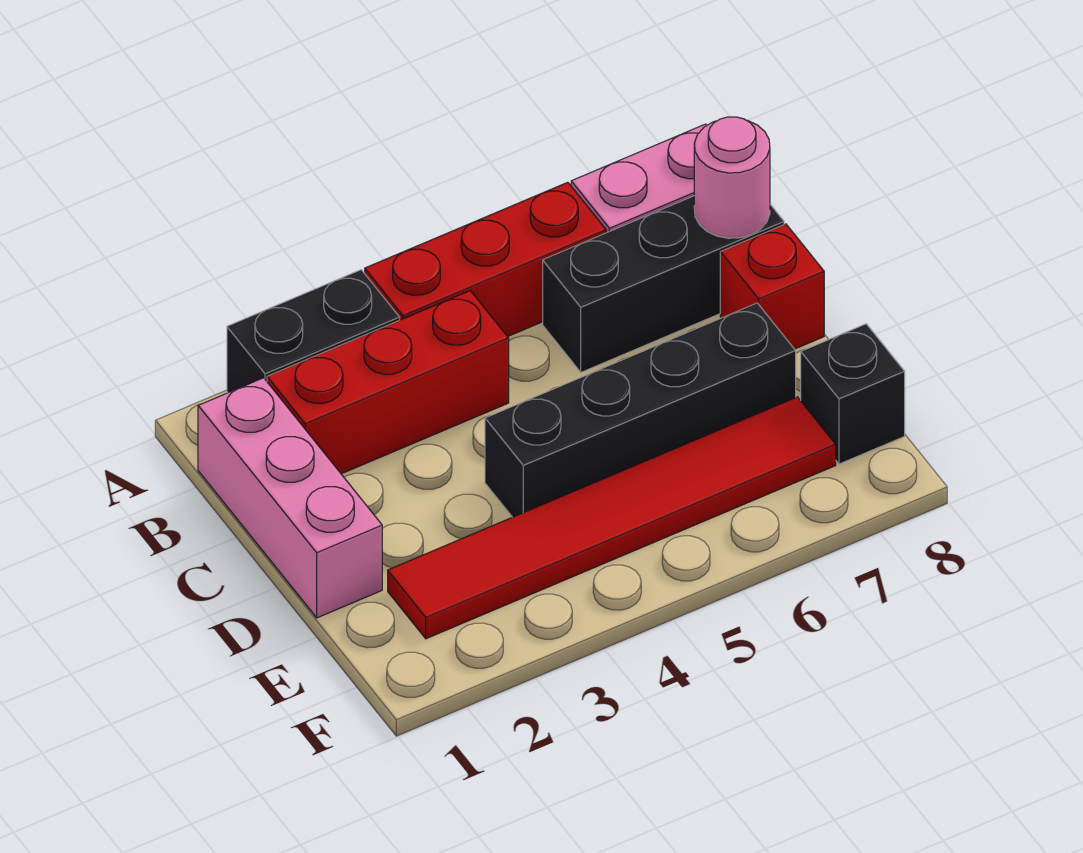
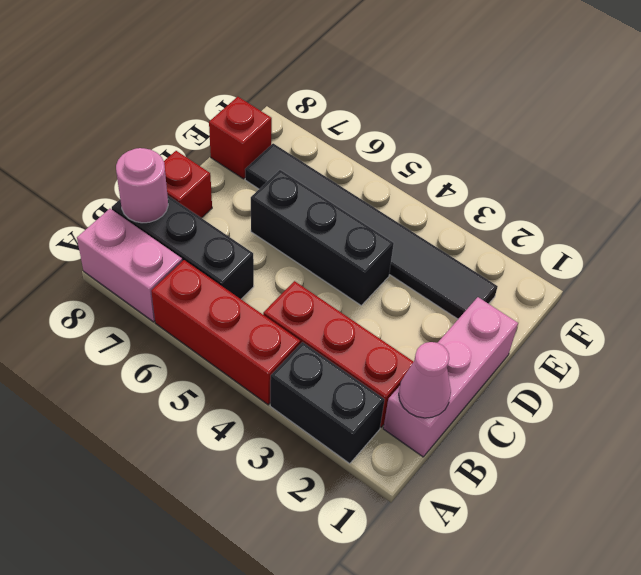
none -> pink cone B1 level 2
black brick D4:D7 level 1 -> black brick D4:D6 level 1
red tile E2:E7 level 1 -> black tile E2:E7 level 1
black brick E8 level 1 -> red brick E8 level 1

